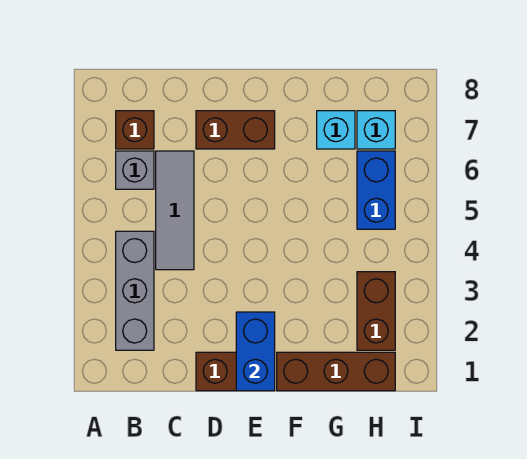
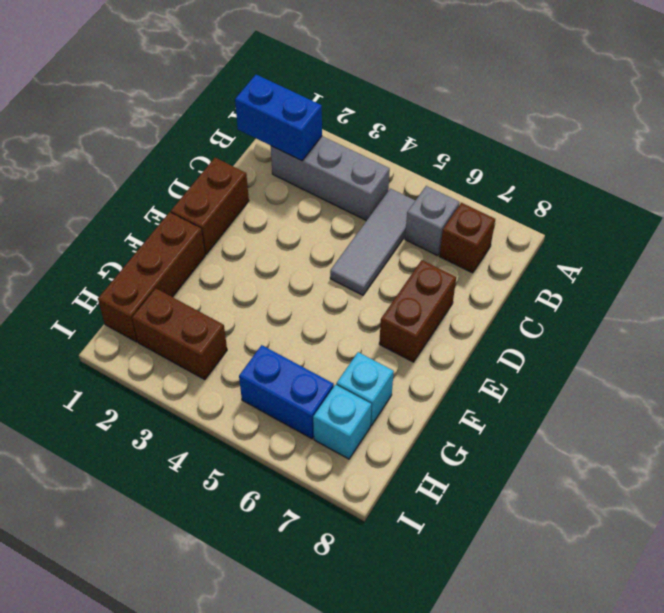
grey tile C4:C6 level 1 -> grey tile B5:D5 level 1
blue brick E1:E2 level 2 -> blue brick B1:B2 level 2

